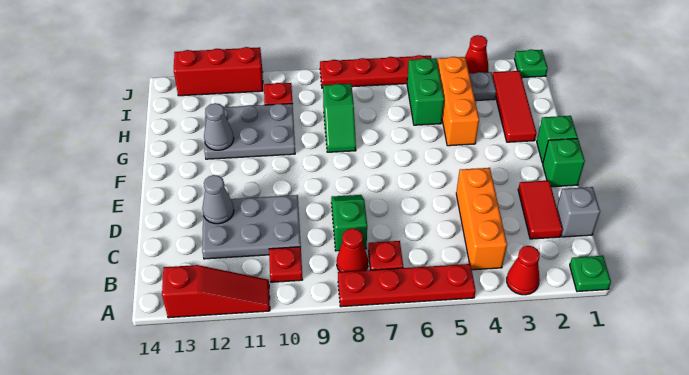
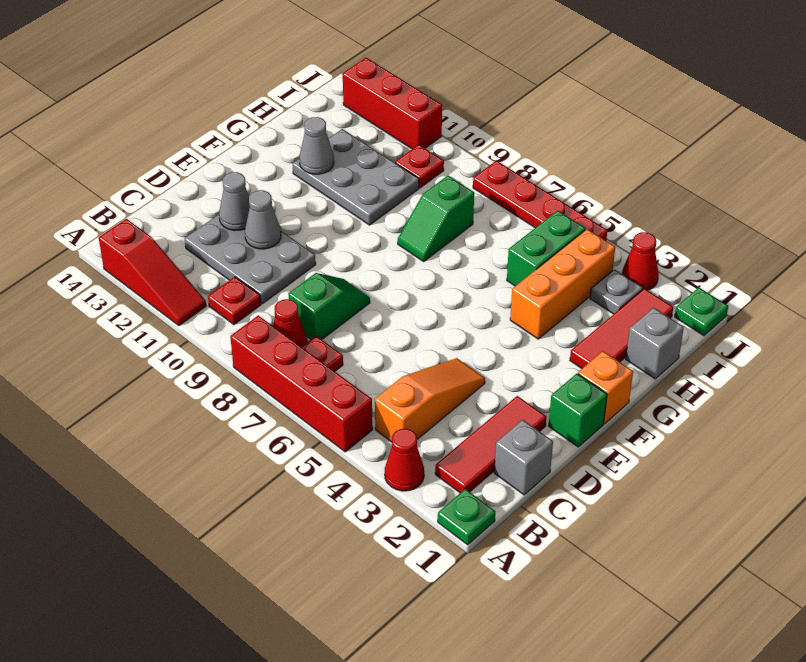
red plate A5:A8 level 1 -> red brick A5:A8 level 1
orange brick B4:D4 level 1 -> orange slope B4:D4 level 1 top B
red tile C2:D2 level 1 -> red tile B2:D2 level 1
none -> grey cone D11 level 2
green brick F1 level 1 -> orange brick F1 level 1
none -> grey brick H1 level 1

